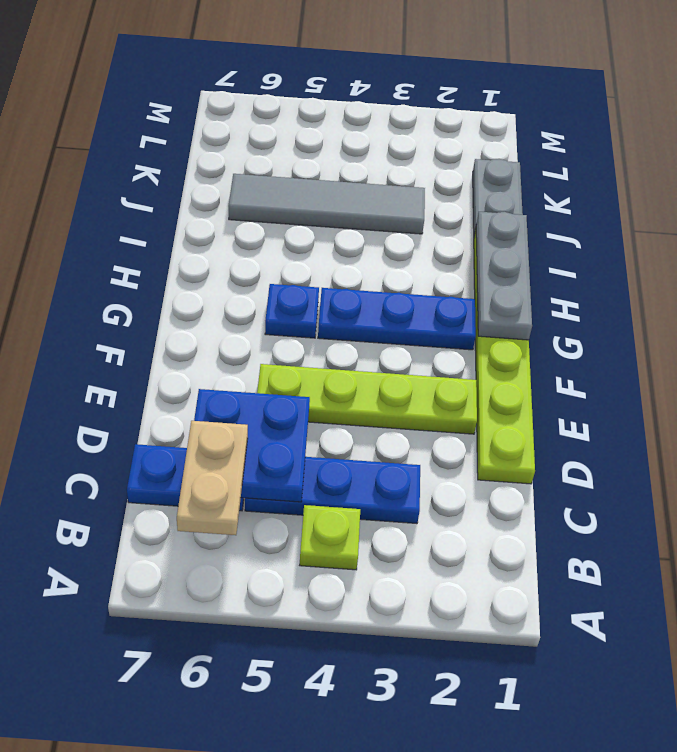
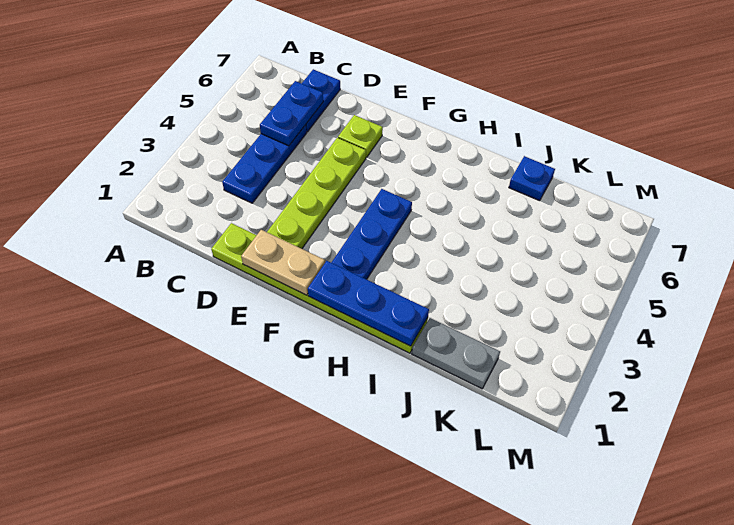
lime plate B4 level 1 -> lime plate E6 level 1
tan plate B6:C6 level 3 -> tan plate E1:F1 level 2
blue plate C5:D6 level 2 -> blue plate C5:C6 level 2
grey plate G1:I1 level 2 -> blue plate G1:I1 level 2
blue plate G5 level 1 -> blue plate J7 level 1
grey tile J3:J6 level 1 -> none

